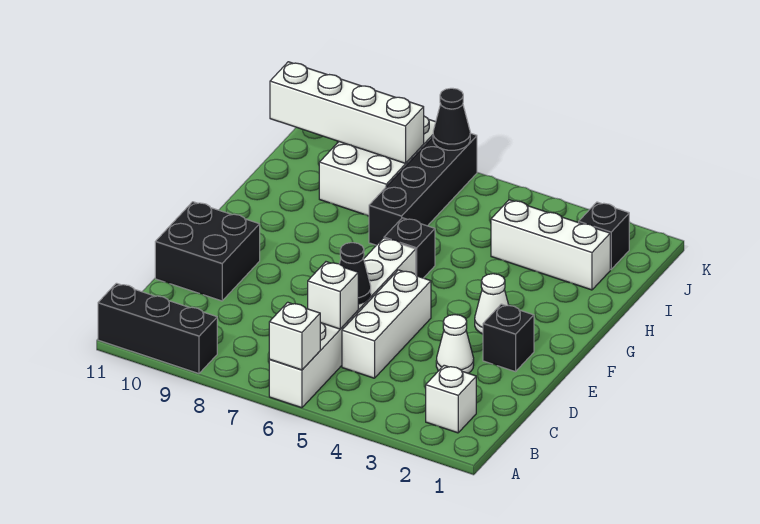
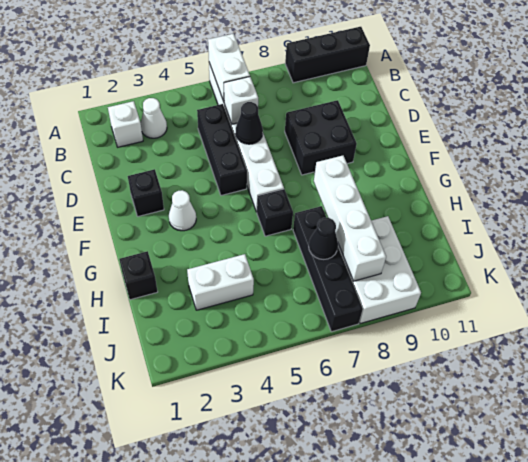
white brick A6 level 2 -> white brick A6:B6 level 2
white brick C5:E5 level 1 -> black brick C5:E5 level 1
white cone D3 level 1 -> white cone B3 level 1
black brick D10:E11 level 1 -> black brick D8:E9 level 1
white brick I2:I4 level 1 -> white brick I3:I4 level 1
black brick J2 level 1 -> black brick H1 level 1
white brick J8:J11 level 2 -> white brick G8:J8 level 2
black cone K7 level 2 -> black cone I7 level 2

